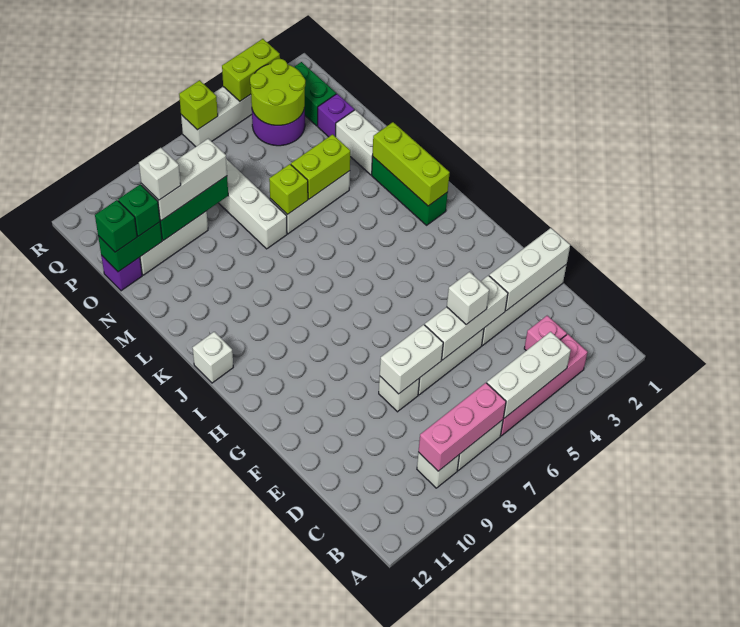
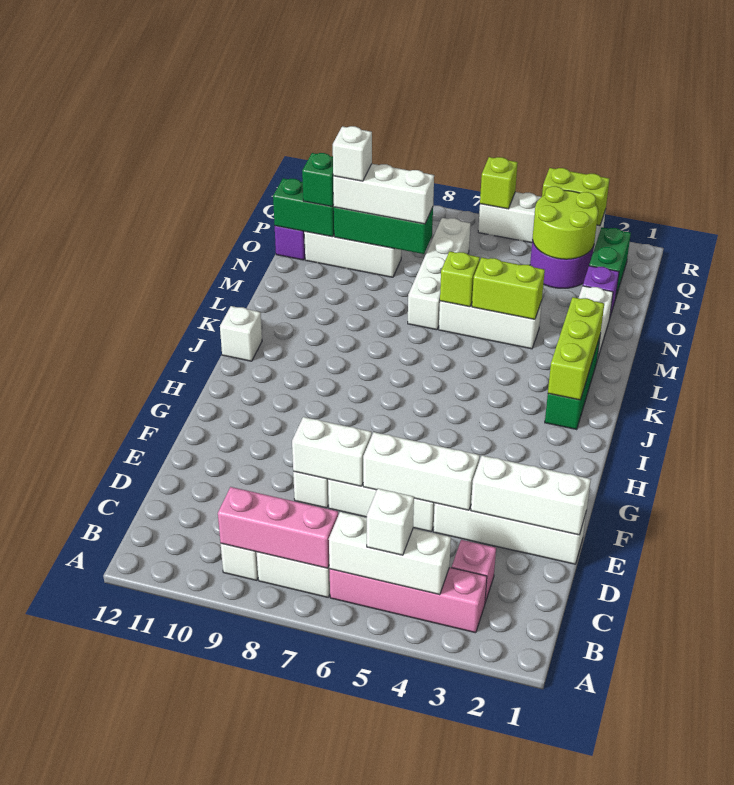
white brick E5 level 3 -> white brick B5 level 3
green brick O12 level 3 -> none

